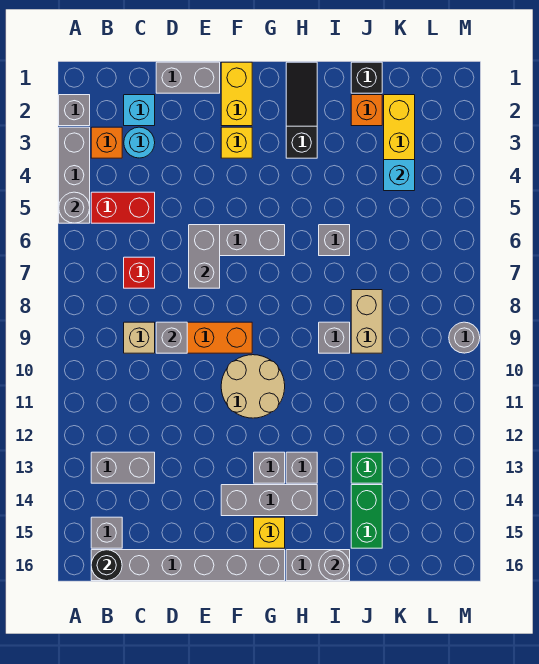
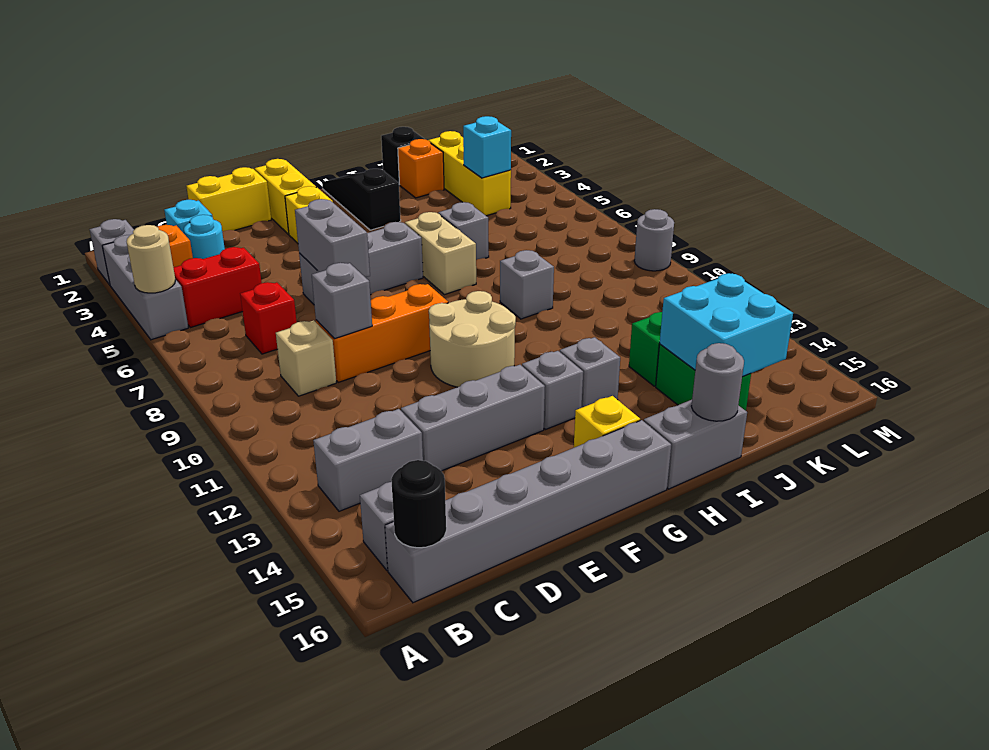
grey round brick A5 level 2 -> tan round brick A5 level 2
grey brick D1:E1 level 1 -> yellow brick D1:E1 level 1
grey brick F14:H14 level 1 -> grey brick D13:F13 level 1
tan brick J8:J9 level 1 -> tan brick H6:H7 level 1
none -> cyan brick J14:K15 level 2

